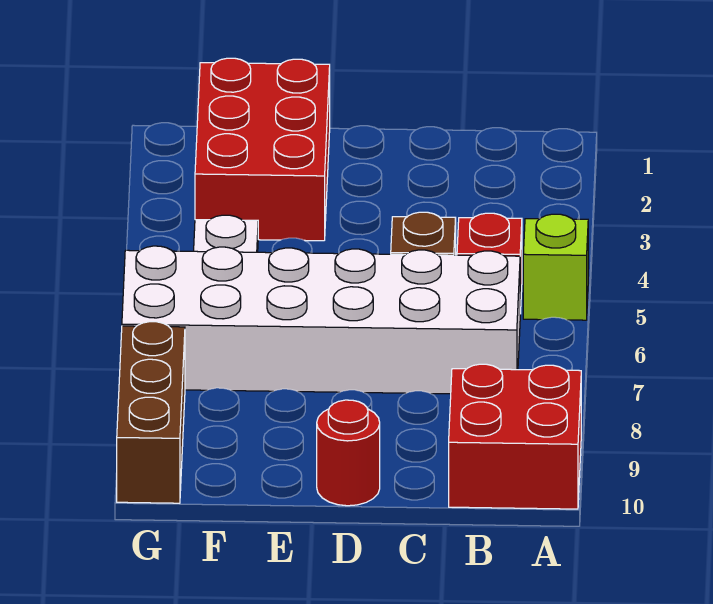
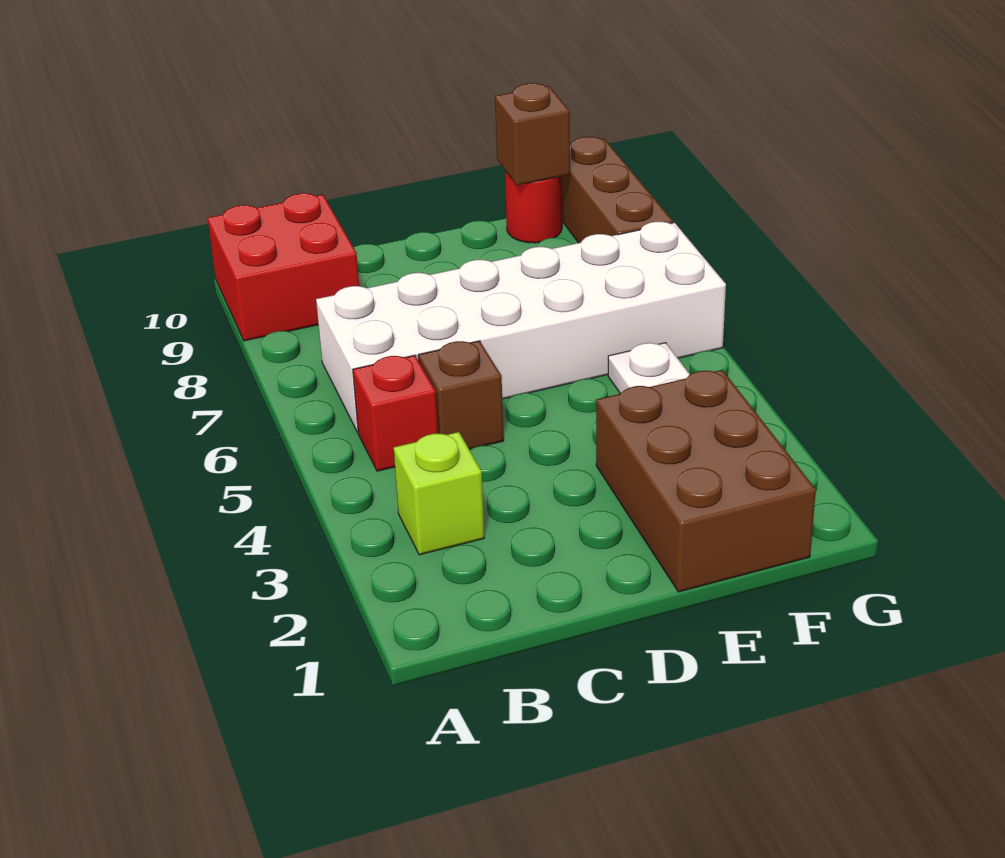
lime brick A5 level 1 -> lime brick B3 level 1
red round brick D10 level 1 -> red round brick F10 level 1
red brick E1:F3 level 1 -> brown brick E1:F3 level 1
none -> brown brick F10 level 2

